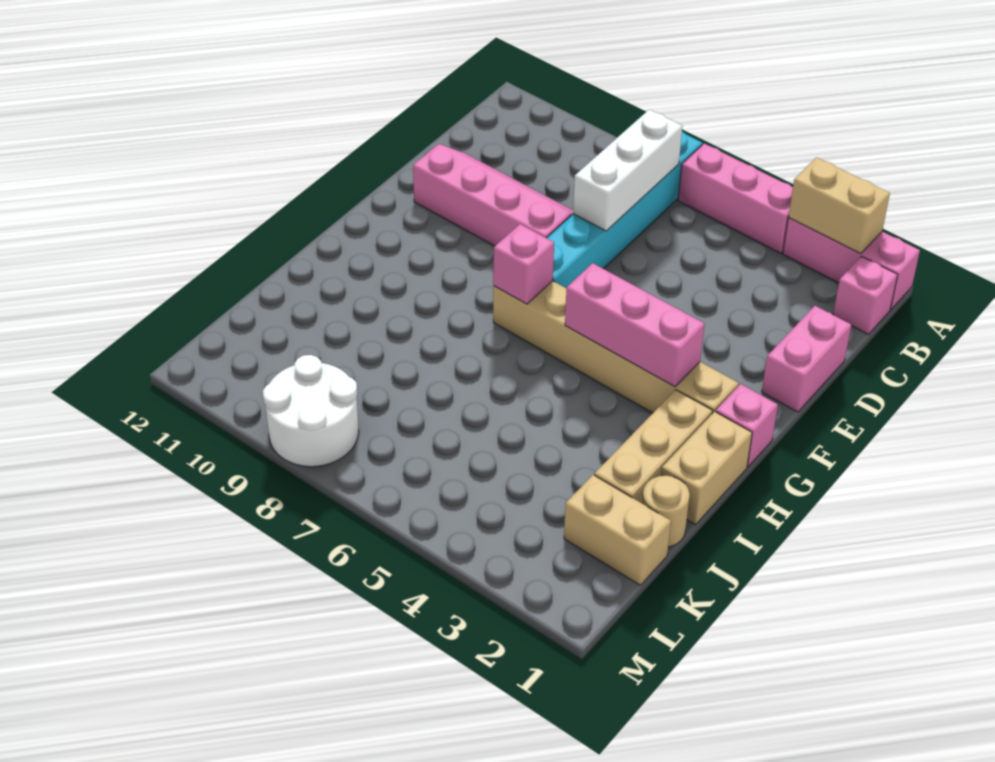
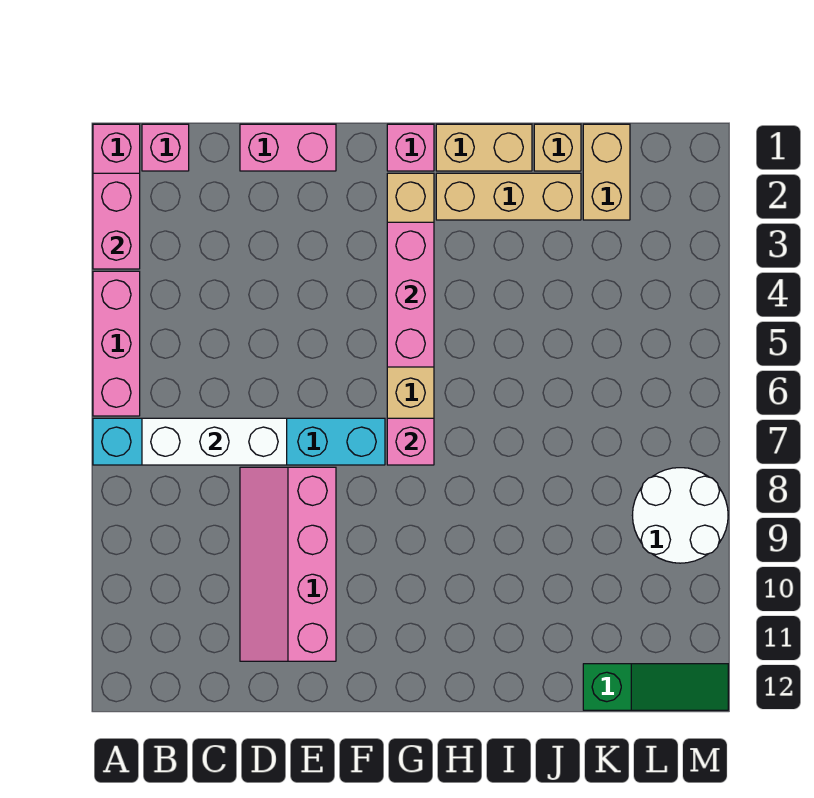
tan brick A2:A3 level 2 -> pink brick A2:A3 level 2
tan round brick J1 level 1 -> tan brick J1 level 1
none -> green slope K12:M12 level 1 top K

